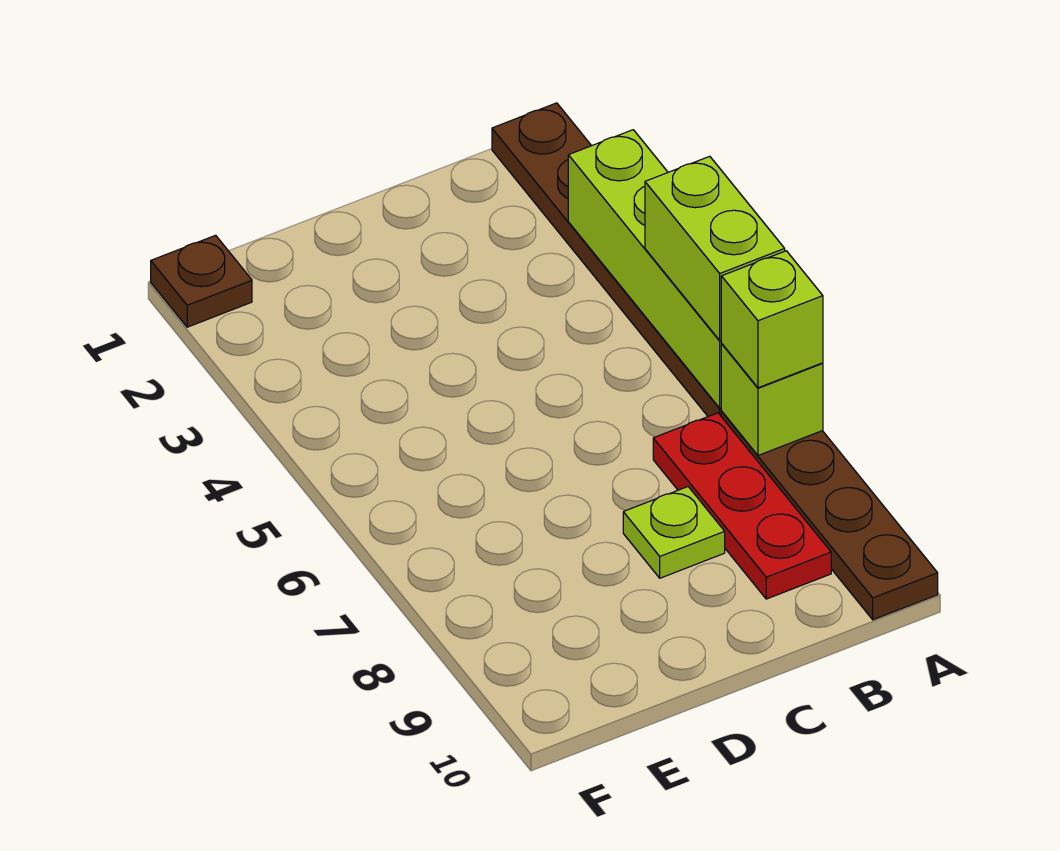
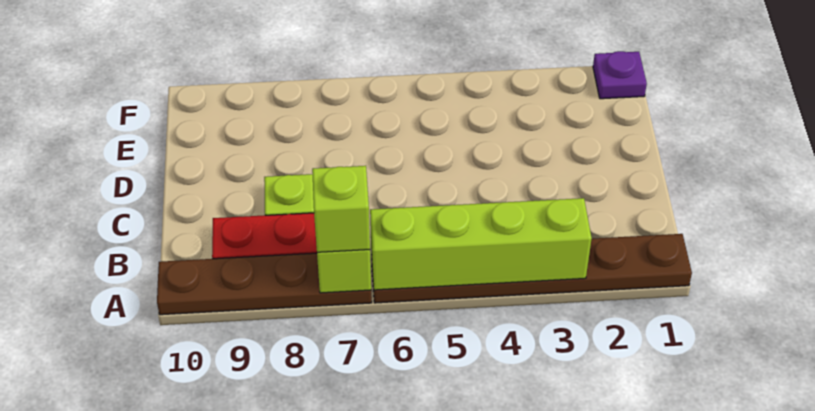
lime brick A5:A6 level 3 -> none
brown plate F1 level 1 -> purple plate F1 level 1

